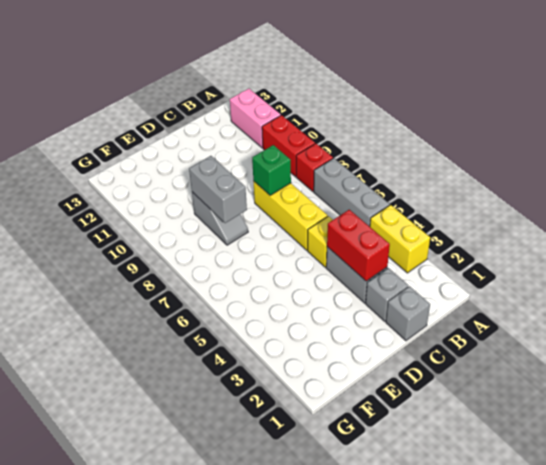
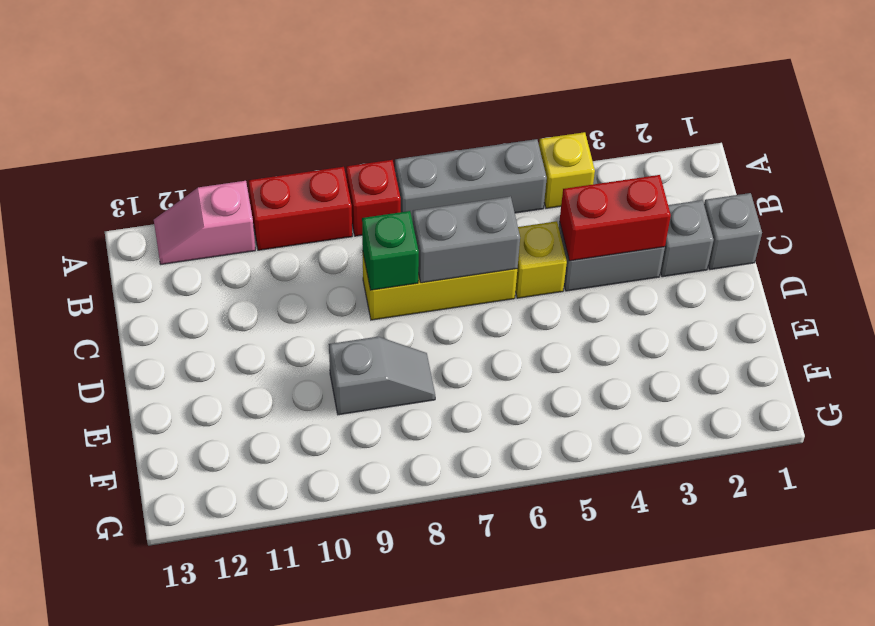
yellow brick A3:A4 level 1 -> yellow brick A4 level 1
pink brick A11:A12 level 1 -> pink slope A11:A12 level 1 top 11
grey brick E8:E9 level 2 -> grey brick C6:C7 level 2

